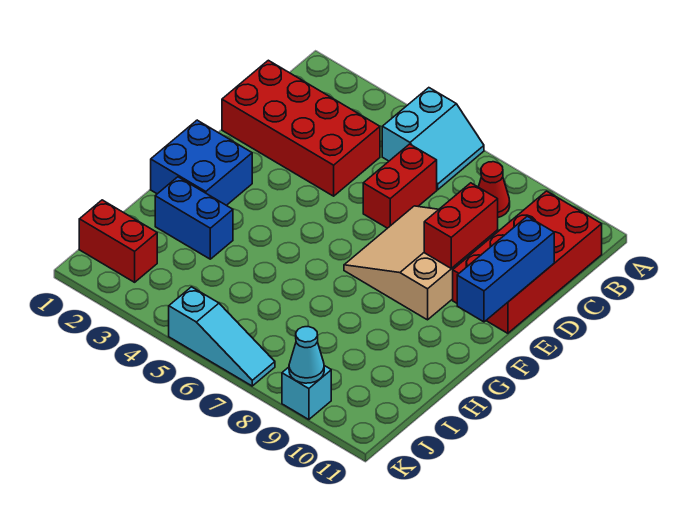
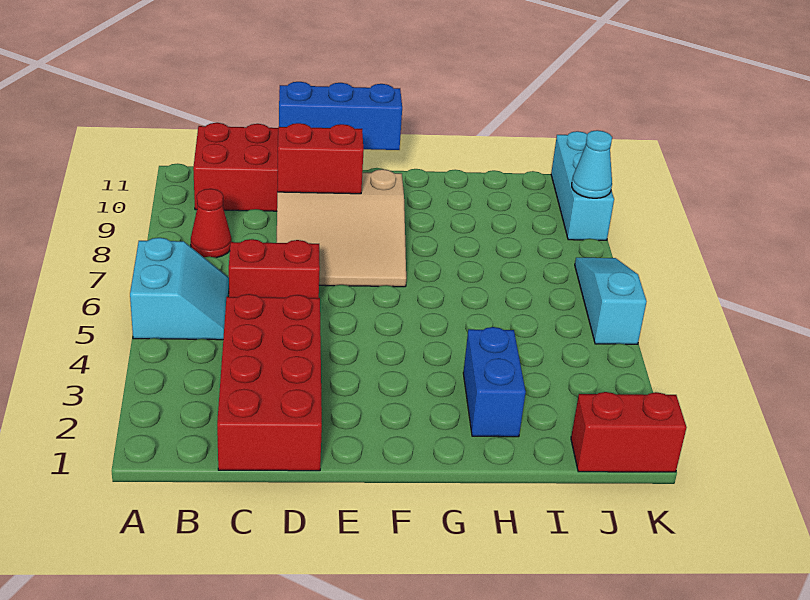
cyan slope A5:B6 level 1 top 5 -> cyan slope A5:B6 level 1 top A
blue brick F1:G2 level 1 -> none
red brick J1:J2 level 1 -> red brick J1:K1 level 1
cyan brick K9 level 1 -> cyan brick K9:K11 level 1

